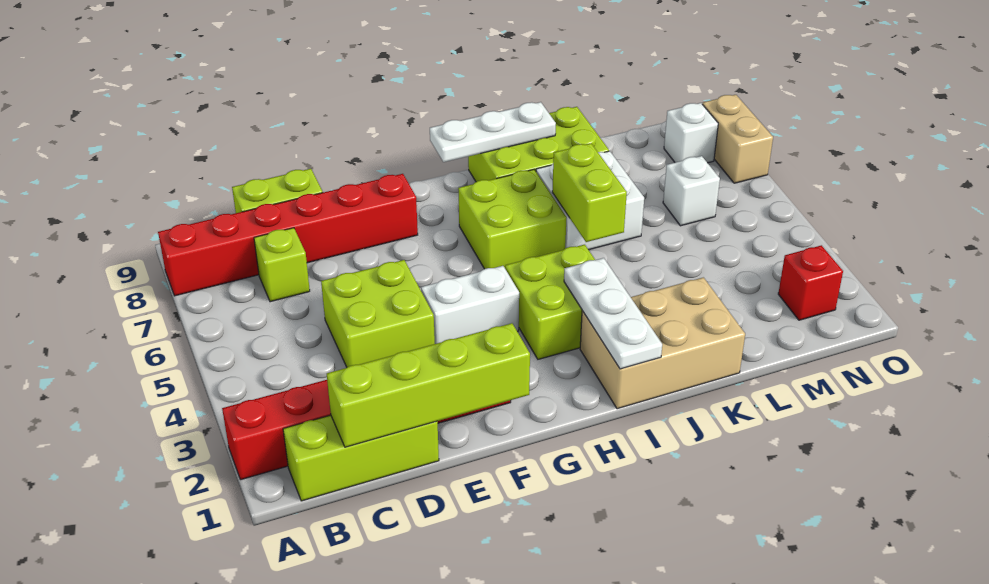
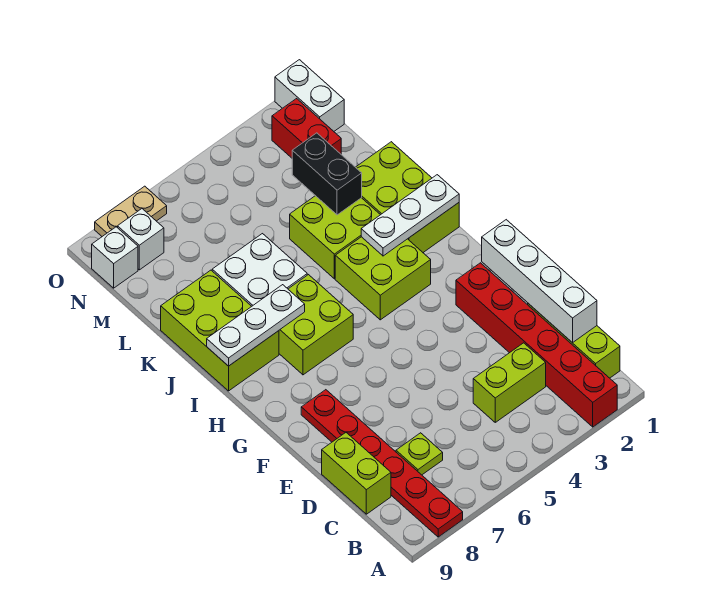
red brick A8:F8 level 1 -> red plate A8:F8 level 1
lime brick C1:F1 level 2 -> white brick C1:F1 level 2
lime brick C7 level 1 -> lime plate C7 level 1
lime brick D4:E5 level 1 -> lime brick J3:K4 level 1
white brick F4:G4 level 1 -> white brick N1:O1 level 1
white plate H9:J9 level 2 -> white plate I7:I9 level 2
tan brick I1:K2 level 1 -> lime brick I1:K2 level 1
lime brick J5:J6 level 2 -> lime brick C3:C4 level 1
none -> black brick K3:L3 level 2
white brick M6 level 1 -> white brick N9 level 1
red brick N2 level 1 -> red brick M2:N2 level 1
tan brick O7:O8 level 1 -> tan plate O7:O8 level 1

